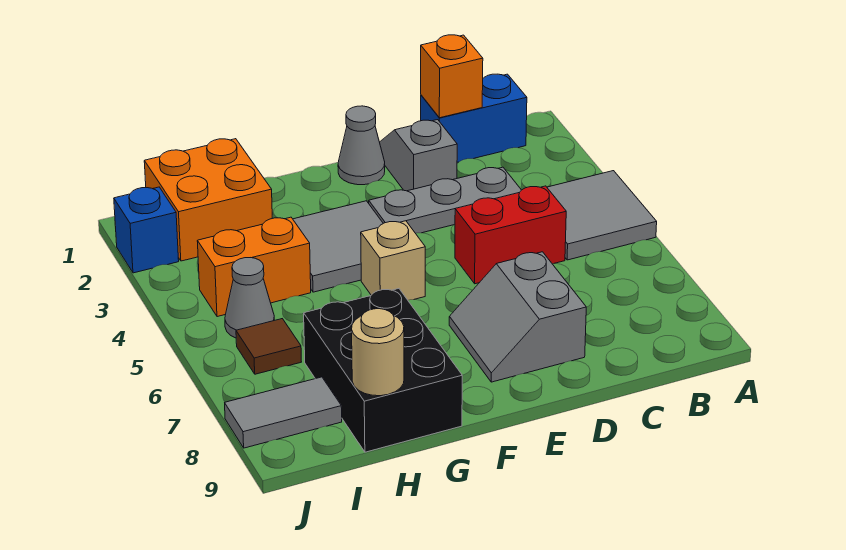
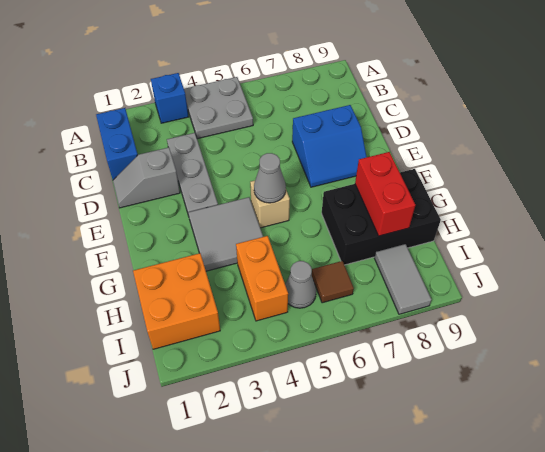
grey tile A4:B5 level 1 -> grey plate A4:B5 level 1
orange brick C1 level 2 -> none
red brick C5:D5 level 1 -> red brick G8:H8 level 2
grey slope D7:E8 level 1 top D -> blue slope D7:E8 level 1 top D
grey cone E1 level 1 -> grey cone F5 level 2
tan round brick H9 level 2 -> none
blue brick J2 level 1 -> blue brick A3 level 1

